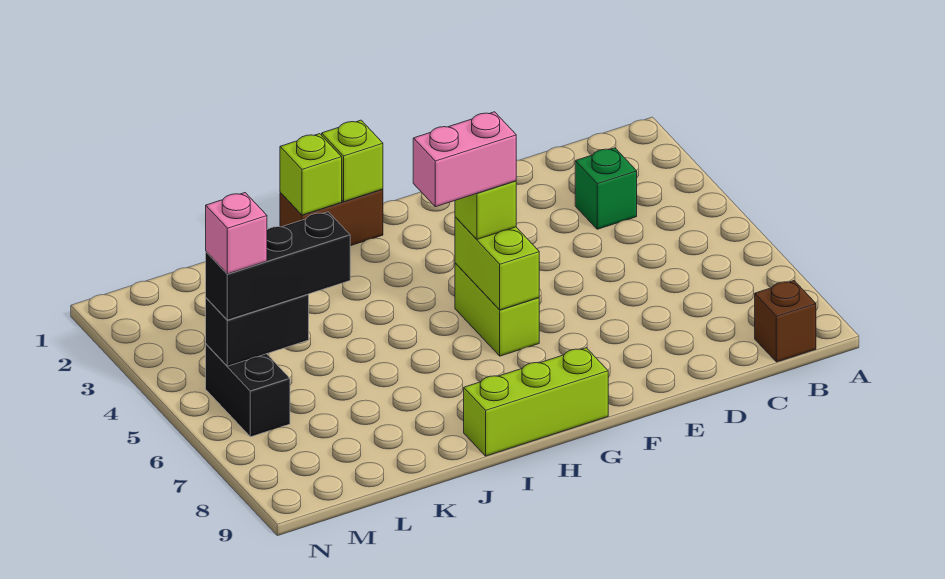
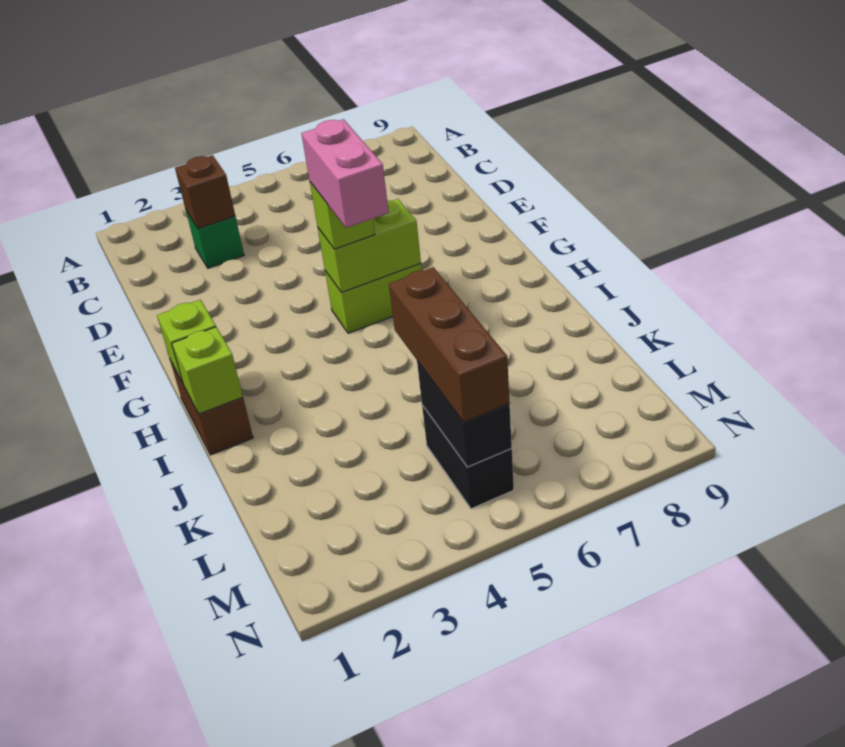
brown brick B9 level 1 -> brown brick C3 level 2
lime brick G9:I9 level 1 -> none
black brick K5:M5 level 3 -> brown brick K5:M5 level 3
black brick M5:M6 level 1 -> black brick L5:M5 level 1
pink brick M5 level 4 -> none

